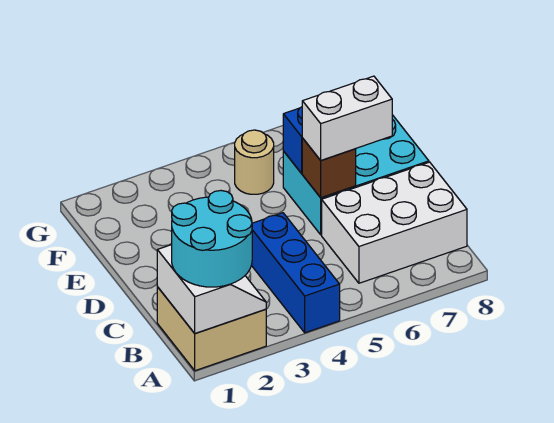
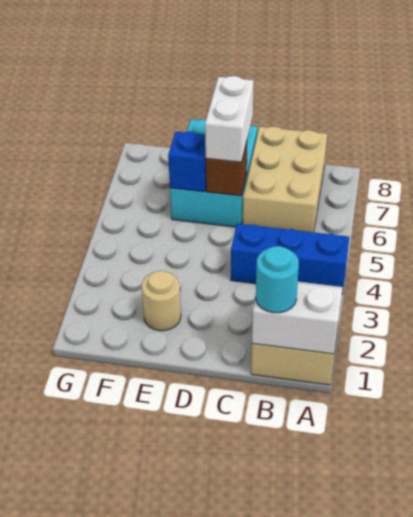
cyan round brick A1:B2 level 3 -> cyan round brick B1 level 3
white brick B6:C8 level 1 -> tan brick B6:C8 level 1
tan round brick F5 level 1 -> tan round brick E2 level 1

